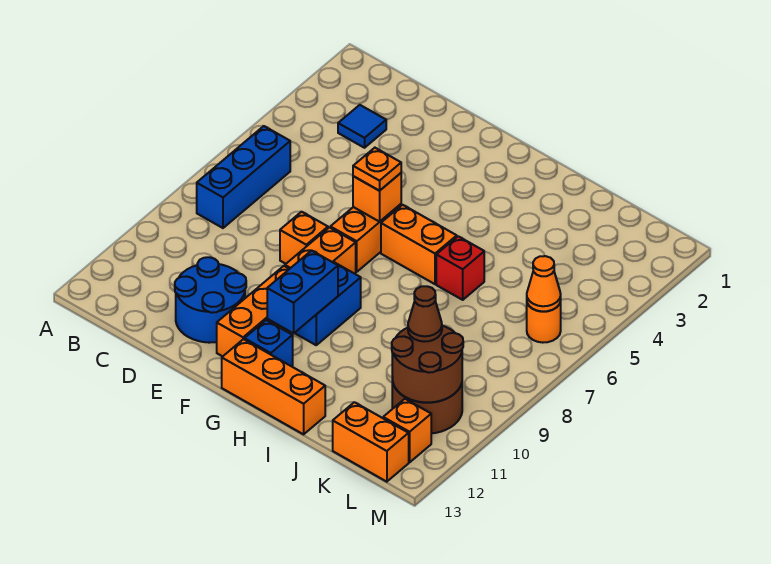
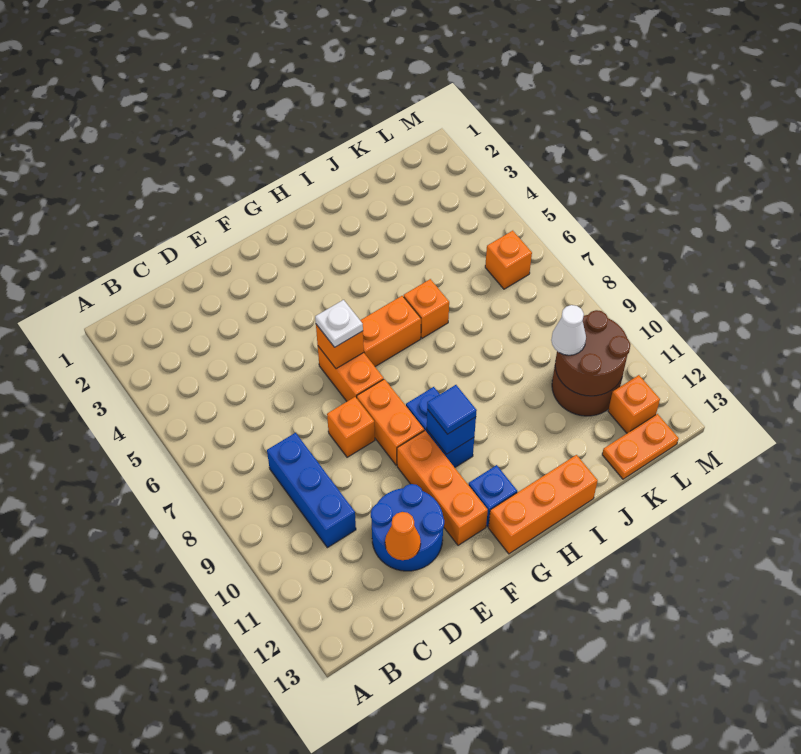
blue brick B6:B8 level 1 -> blue brick C8:C10 level 1
blue tile C3 level 1 -> blue tile G10 level 3
orange plate F6 level 3 -> white plate F6 level 3
blue brick G10:G11 level 2 -> blue brick G10 level 2
red brick I6 level 1 -> orange brick I6 level 1
brown cone K10 level 3 -> white cone K10 level 3
orange brick K13:L13 level 1 -> orange plate K13:L13 level 1
orange round brick L6 level 1 -> orange brick L6 level 1
orange cone L6 level 2 -> orange cone D12 level 2

